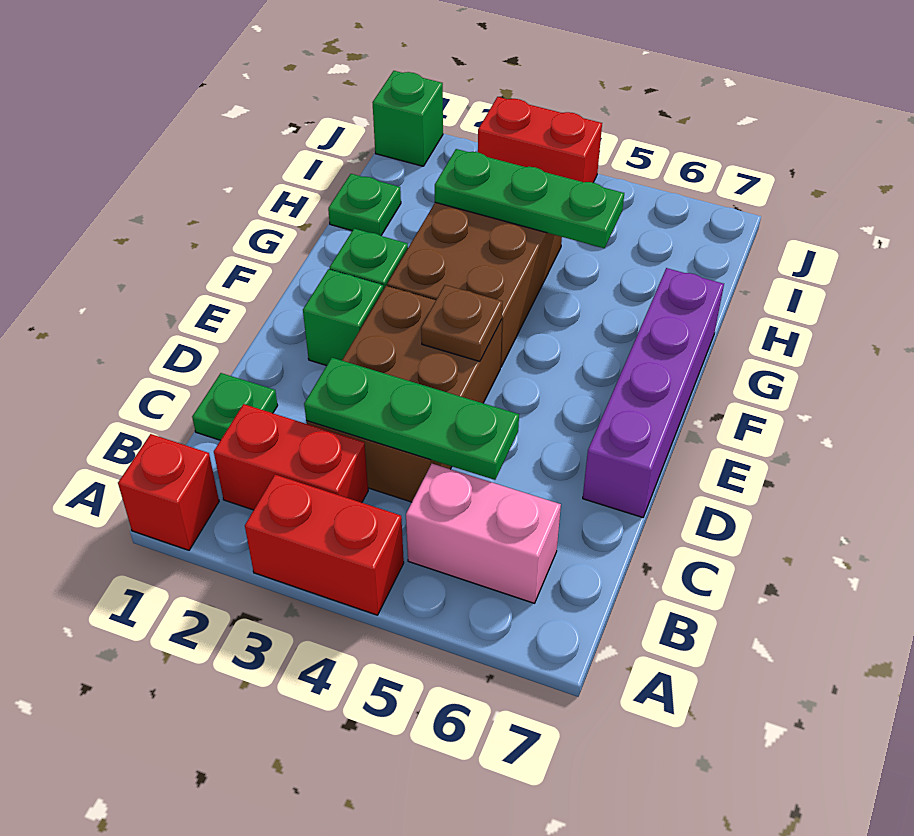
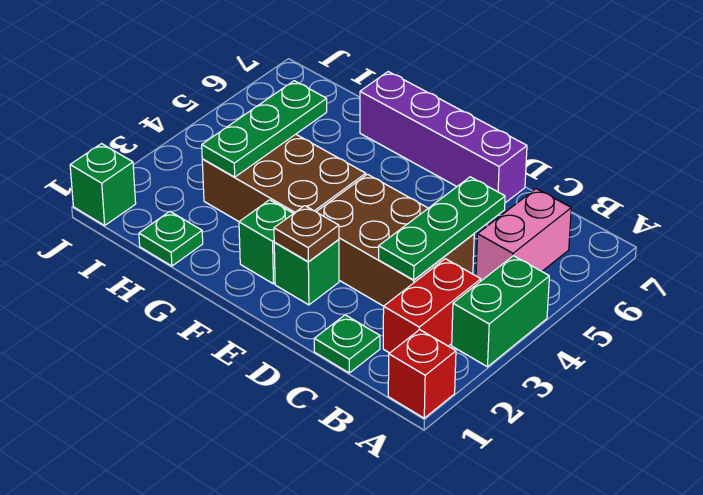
red brick A3:A4 level 1 -> green brick A3:A4 level 1
brown plate E4 level 2 -> brown plate E2 level 2
red brick J3:J4 level 1 -> none

